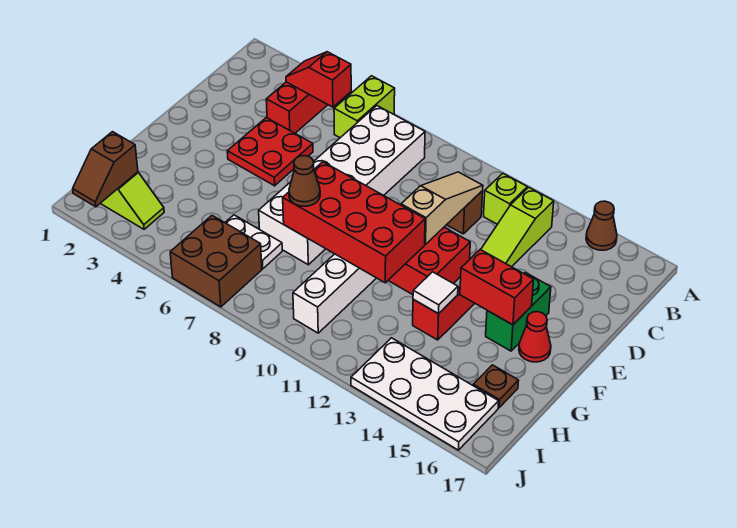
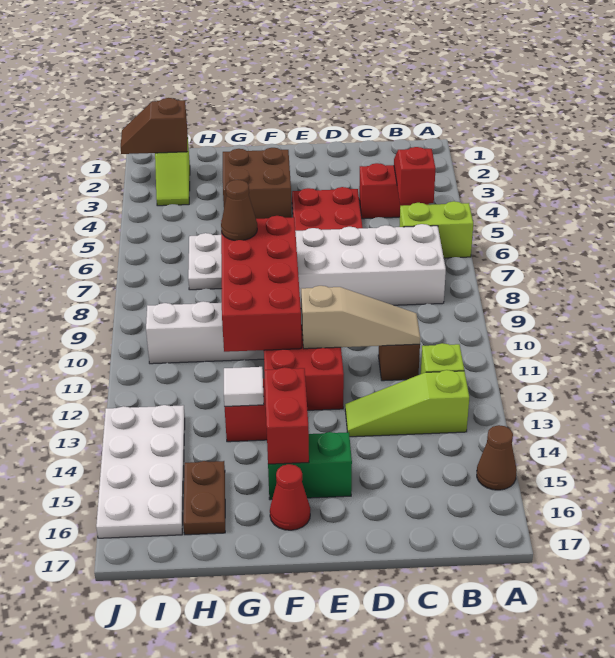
brown plate H16 level 1 -> brown plate H15:H16 level 1
brown brick I6:J7 level 1 -> brown brick F3:G4 level 1

